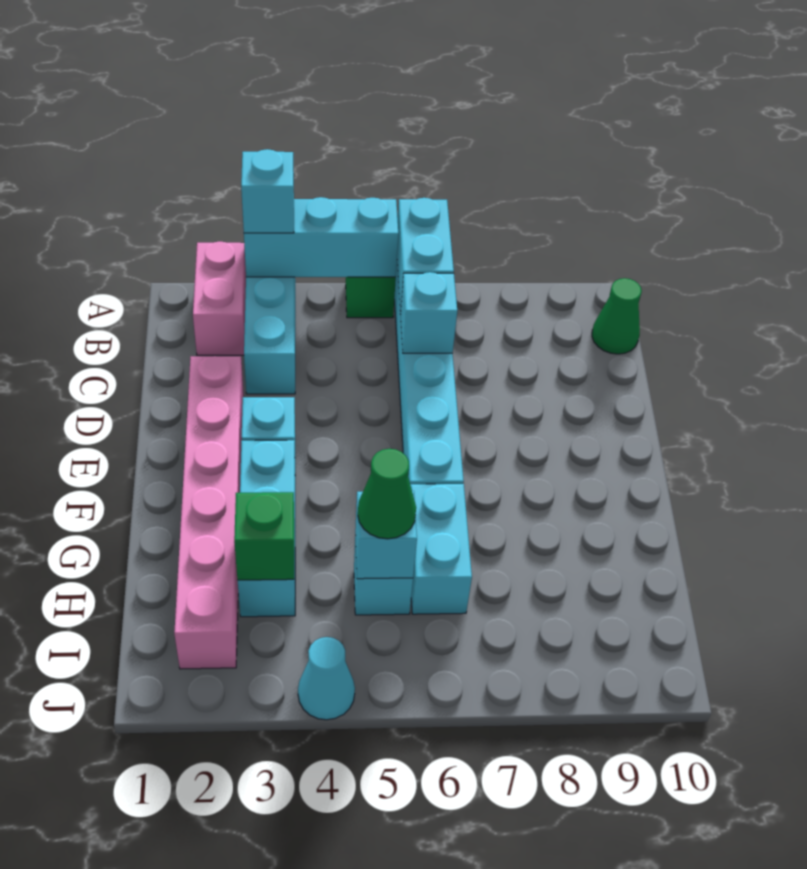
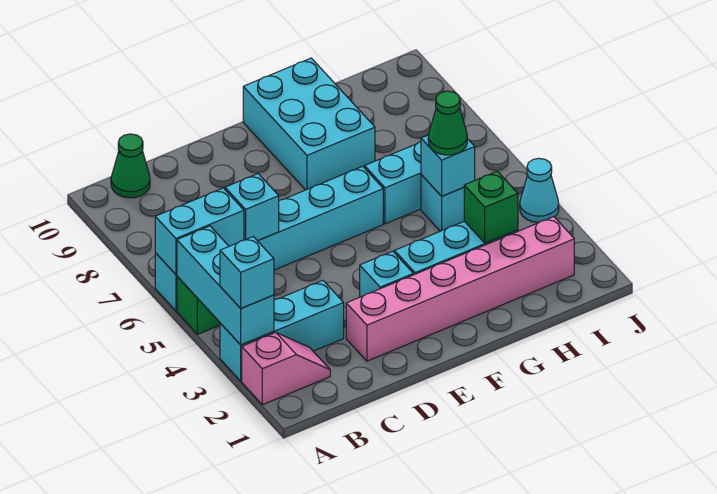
pink brick A2:B2 level 1 -> pink slope A2:B2 level 1 top A
none -> cyan brick F8:G10 level 1

